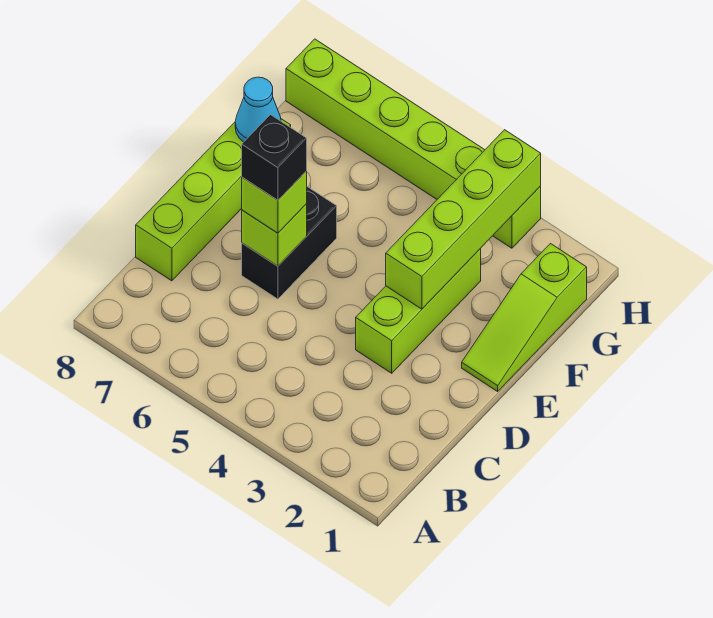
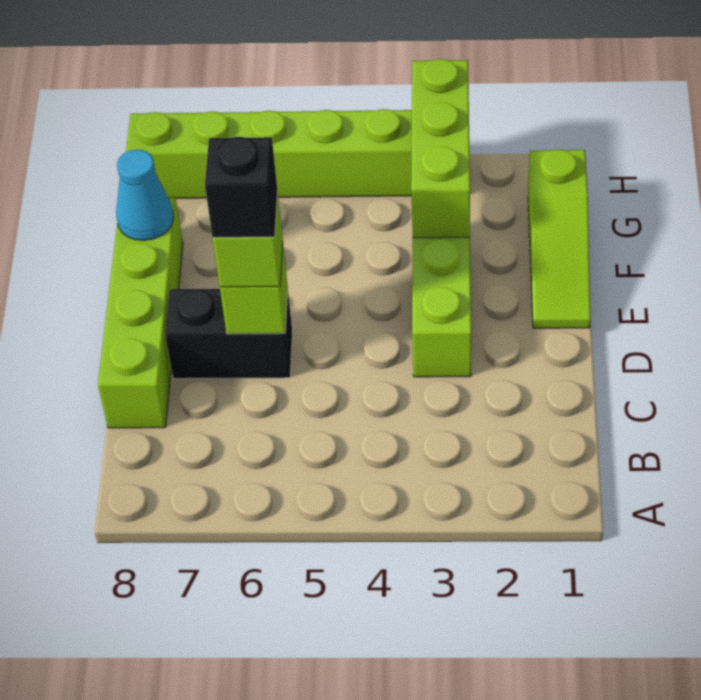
black brick D6:E6 level 1 -> black brick D6:D7 level 1
lime brick E3:H3 level 2 -> lime brick F3:H3 level 2

